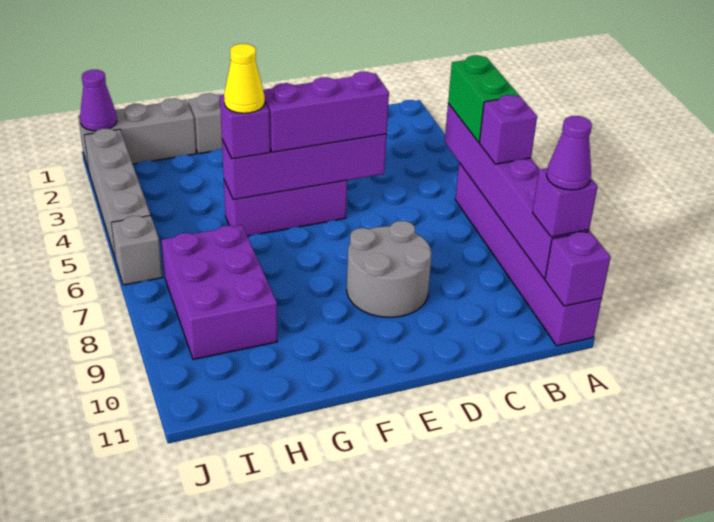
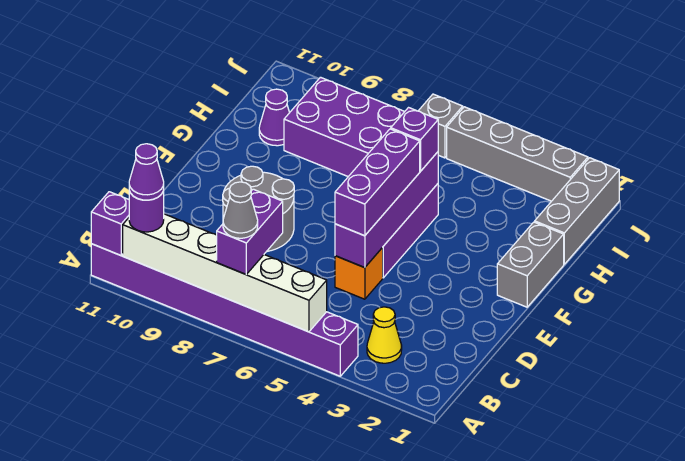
purple brick A5:A10 level 2 -> white brick A5:A10 level 2
green brick A5:A6 level 3 -> none
purple brick A6:A11 level 1 -> purple brick A4:A11 level 1
purple brick A7 level 3 -> purple brick A7:B7 level 3
none -> grey cone A7 level 4
purple brick A10 level 3 -> purple round brick A10 level 3
none -> orange brick D5 level 1
yellow cone G5 level 4 -> yellow cone B3 level 1
purple cone J1 level 2 -> purple cone H10 level 1

